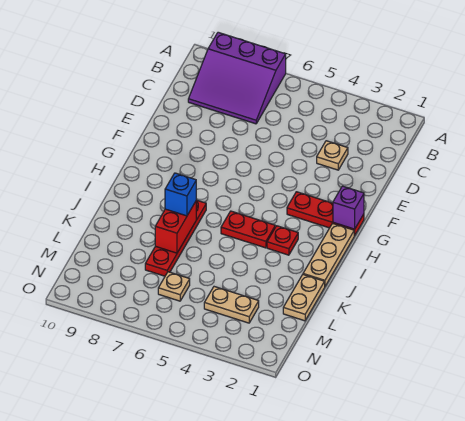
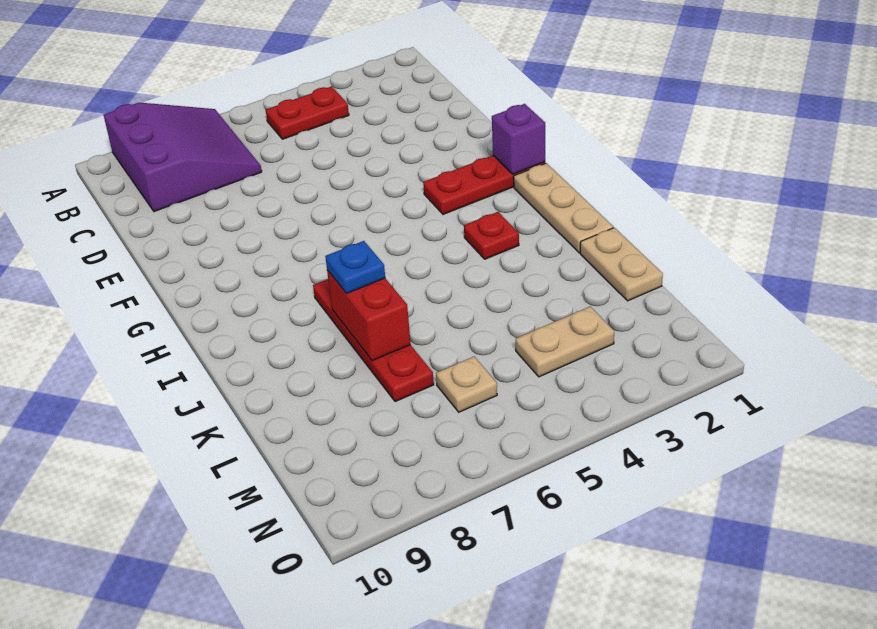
purple slope A7:C9 level 1 top A -> purple slope A7:C9 level 1 top 9
tan plate D3 level 1 -> none
red plate I4:I5 level 1 -> red plate B4:B5 level 1
blue brick J7 level 3 -> blue plate J7 level 3

